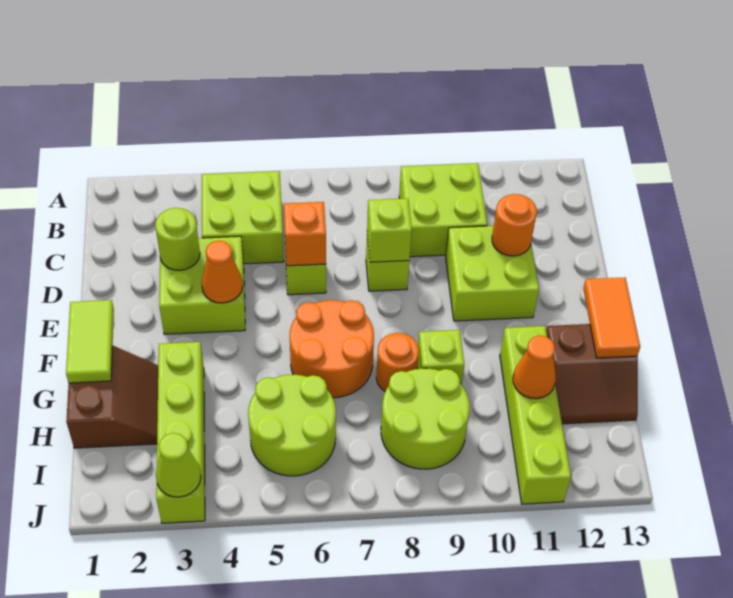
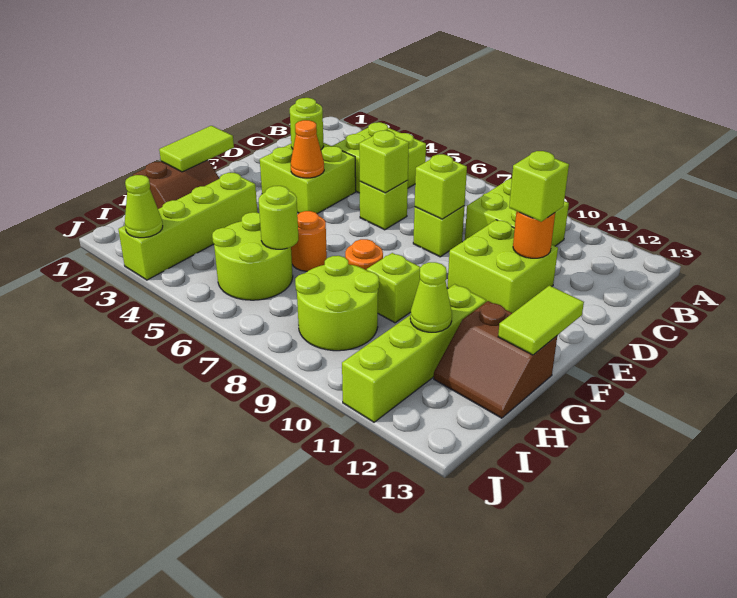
orange brick D6 level 2 -> lime brick D6 level 2
none -> lime brick D11 level 3
orange round brick F6:G7 level 1 -> orange round brick G6 level 1
orange tile F13:G13 level 2 -> lime tile F13:G13 level 2
none -> lime round brick H6 level 2
orange cone H11 level 2 -> lime cone H11 level 2

